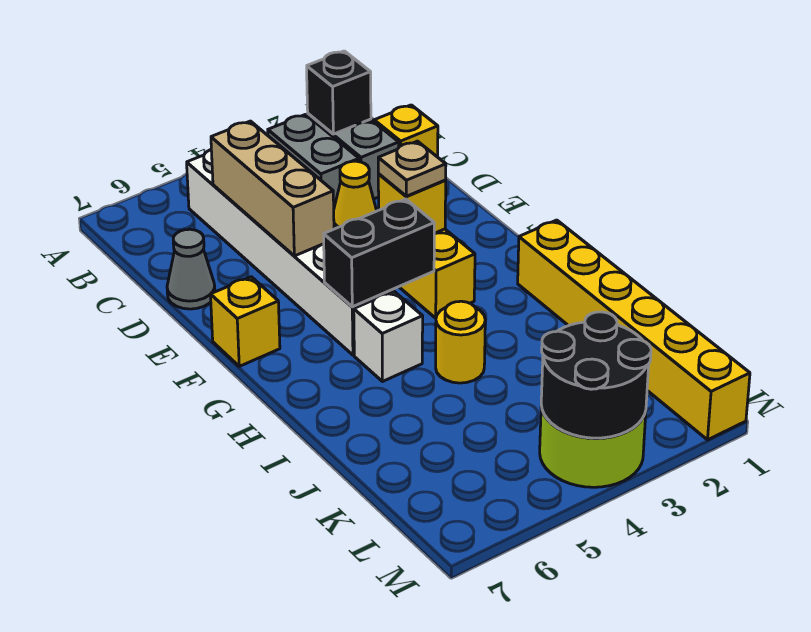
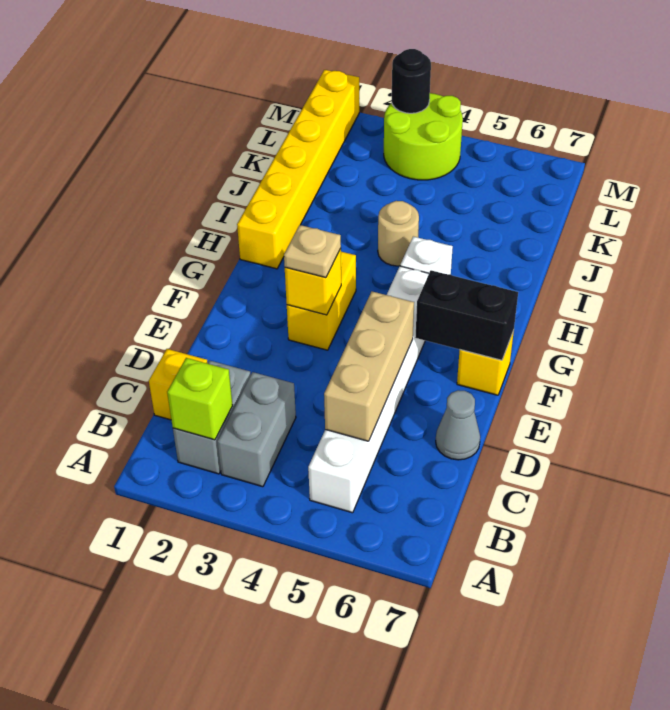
black brick B2 level 2 -> lime brick B2 level 2
yellow cone D3 level 1 -> none
black brick G4:G5 level 2 -> black brick F6:F7 level 2
yellow round brick I4 level 1 -> tan round brick I4 level 1
black round brick L3:M4 level 2 -> black round brick M3 level 2

